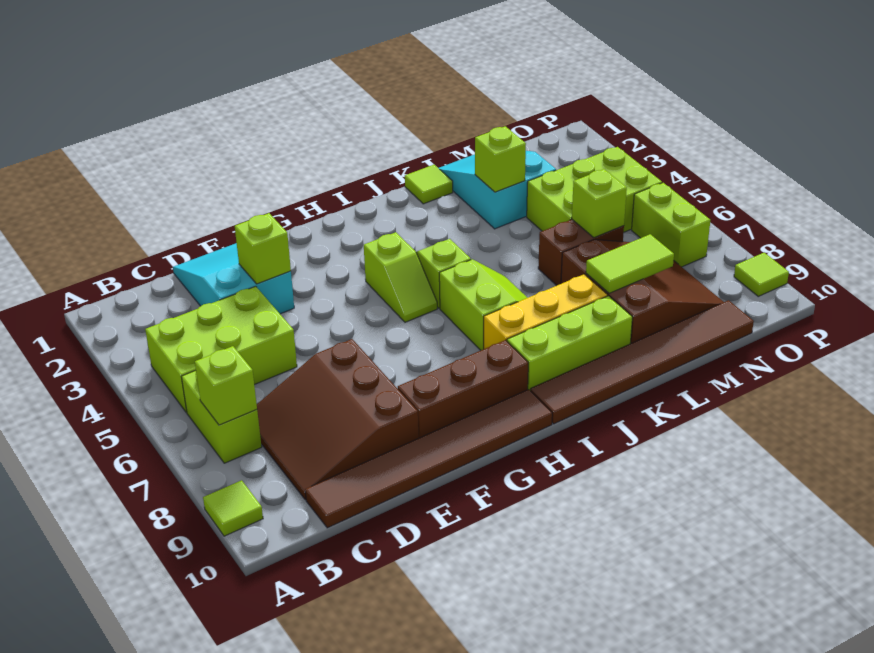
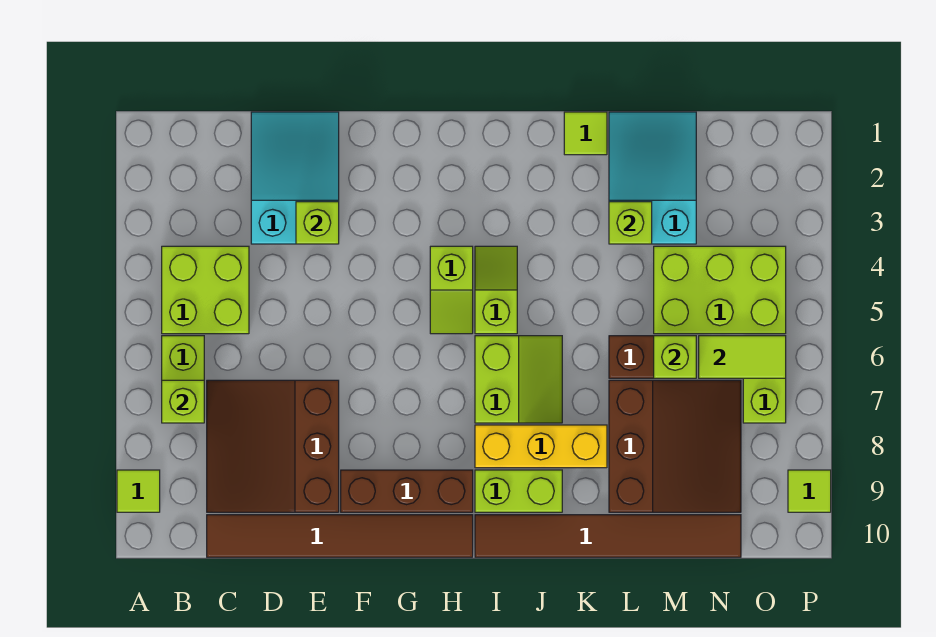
lime brick B4:D5 level 1 -> lime brick B4:C5 level 1
lime brick I9:K9 level 1 -> lime brick I9:J9 level 1
lime tile L8:M8 level 2 -> lime tile N6:O6 level 2

